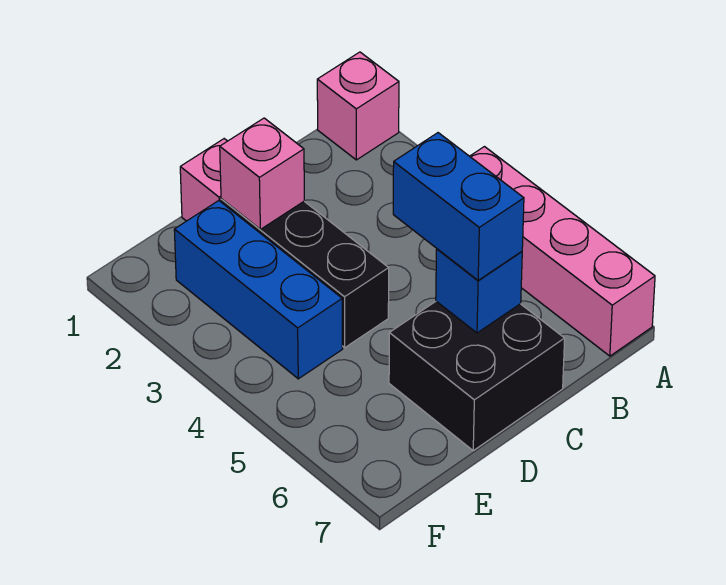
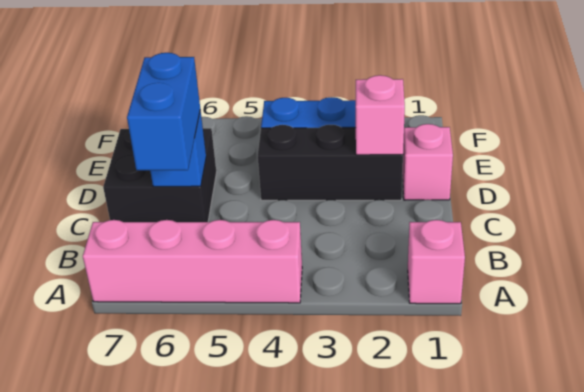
blue brick C5:C6 level 3 -> blue brick B6:C6 level 3

